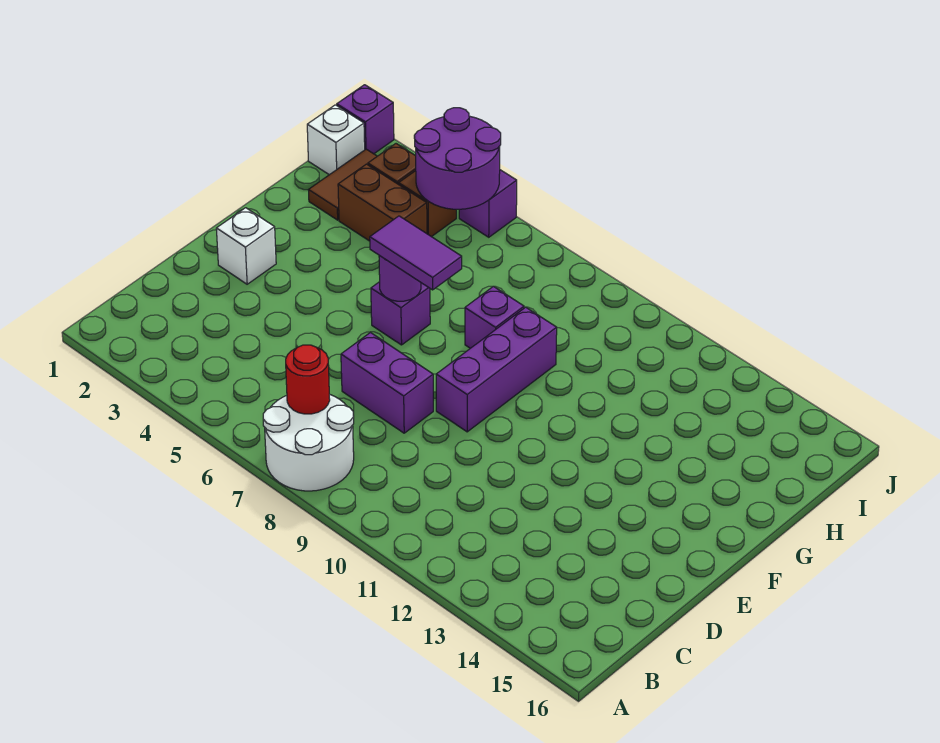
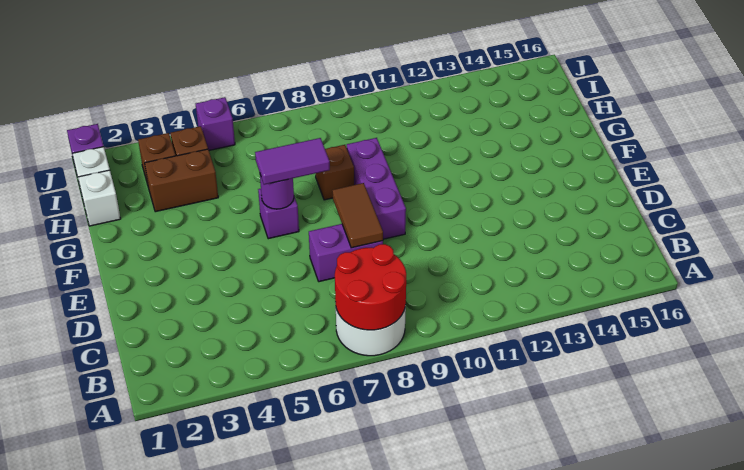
red round brick B7 level 2 -> red round brick A7:B8 level 2
white brick E2 level 1 -> white brick H1 level 1
purple brick G8 level 1 -> brown brick G8 level 1
brown tile H2:I2 level 1 -> brown tile D8:E8 level 2
purple round brick I4:J5 level 2 -> none

